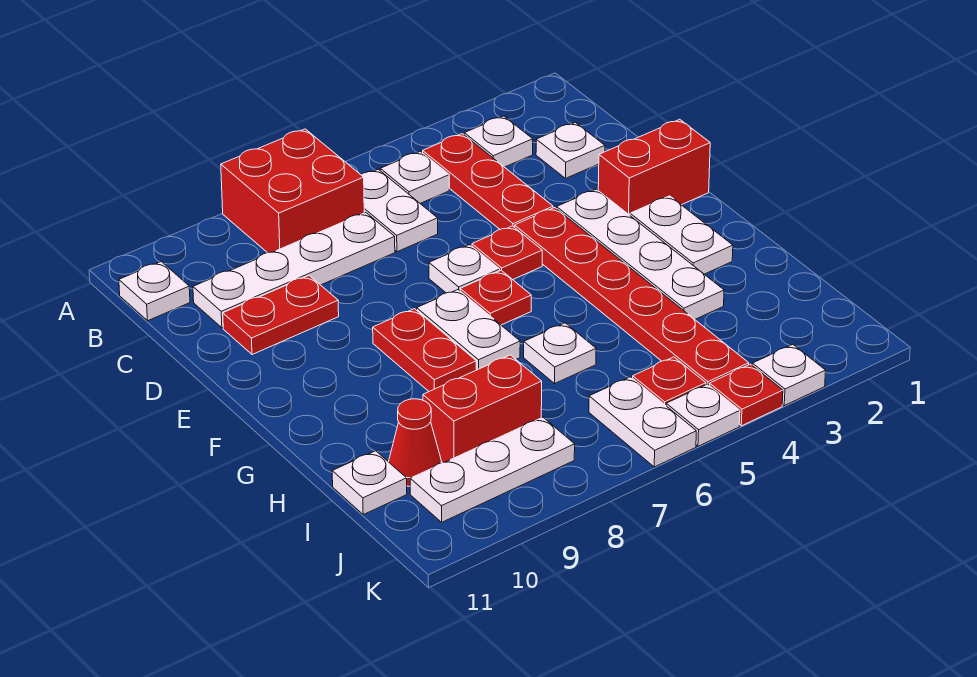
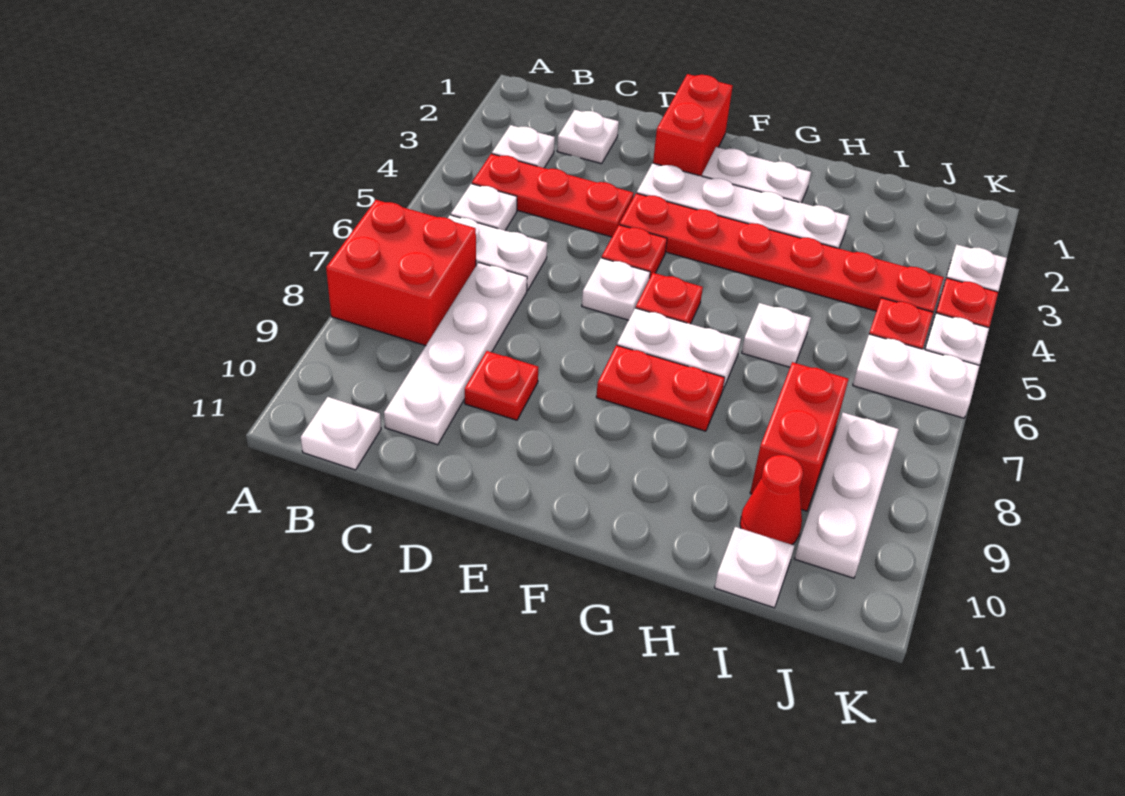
red plate D9:D10 level 1 -> red plate D9 level 1

